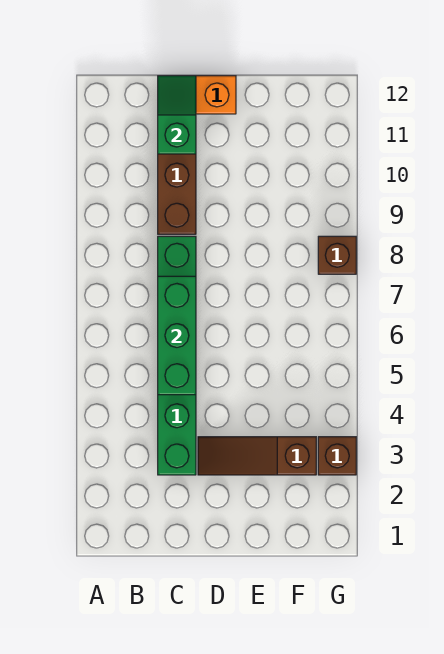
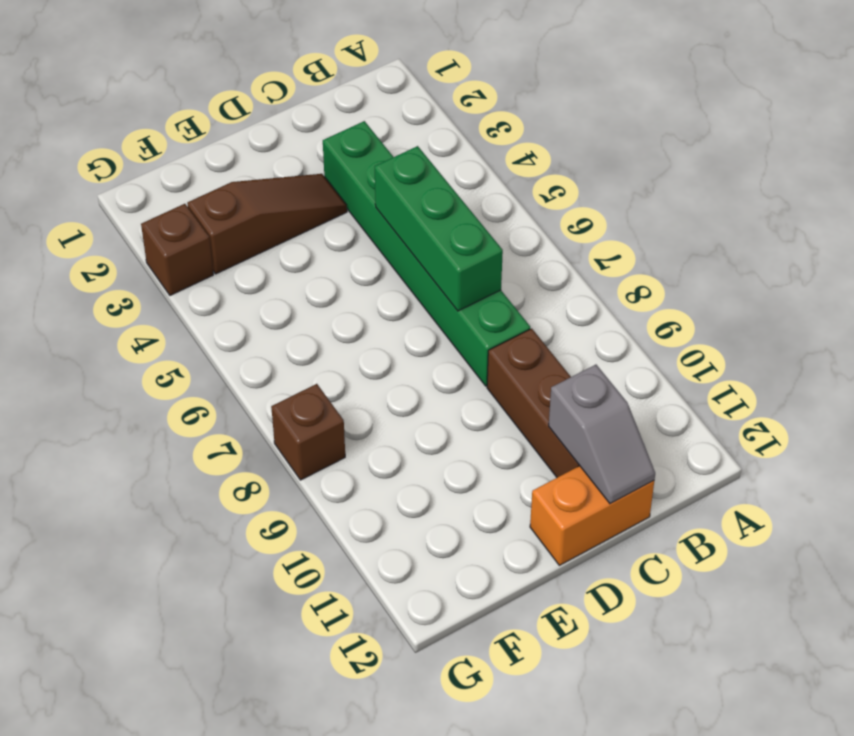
green slope C11:C12 level 2 top 11 -> grey slope C11:C12 level 2 top 11

